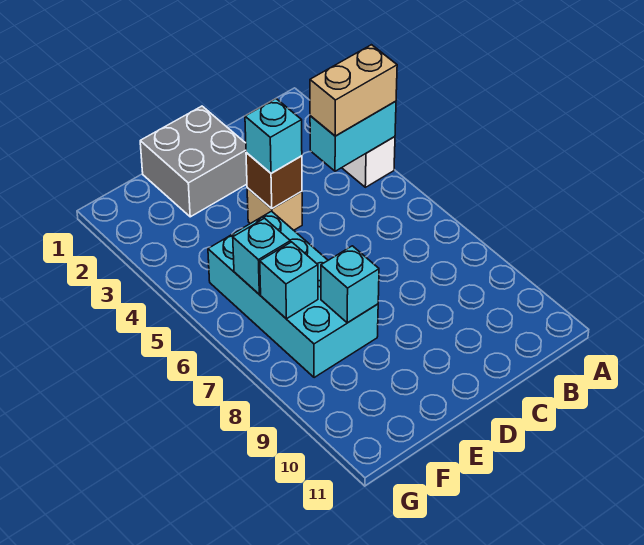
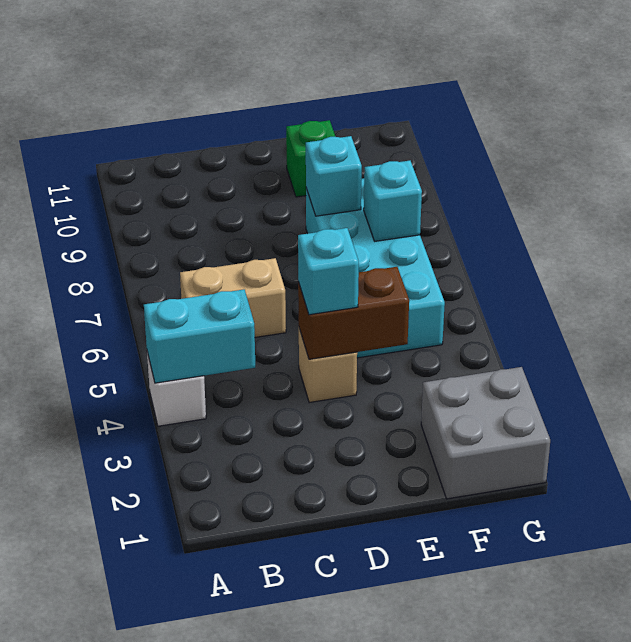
tan brick A4:B4 level 3 -> tan brick B6:C6 level 1
grey brick D1:E2 level 1 -> grey brick F1:G2 level 1
brown brick D4 level 2 -> brown brick D4:E4 level 2
none -> green brick E10 level 1
cyan brick F6 level 2 -> none

